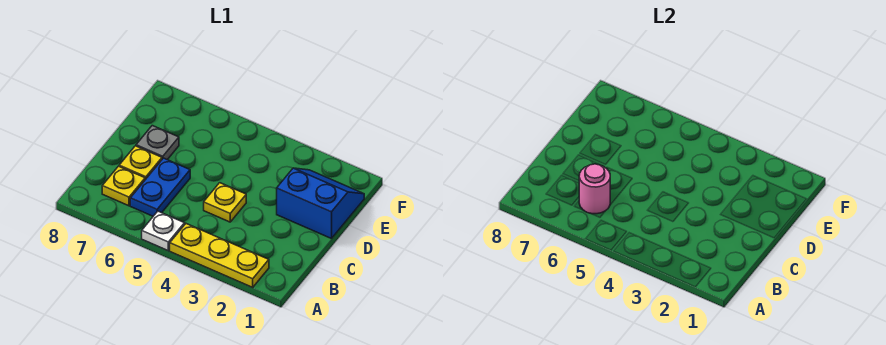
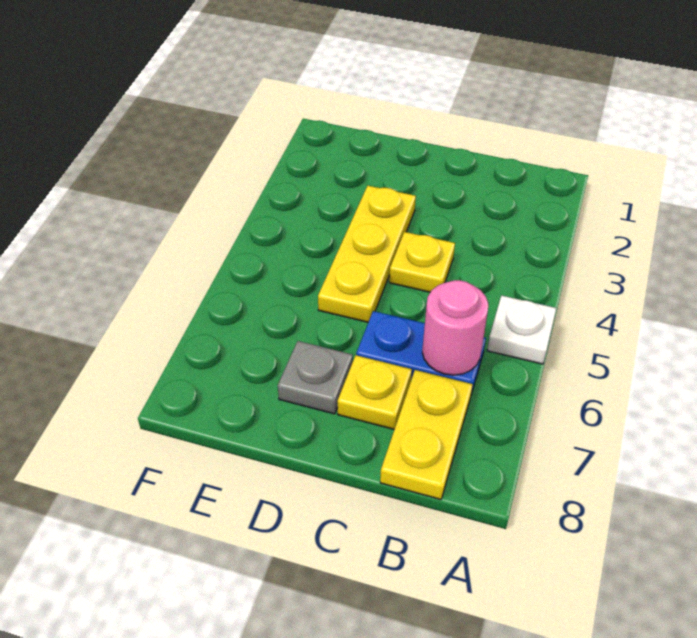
yellow plate A2:A4 level 1 -> yellow plate D3:D5 level 1
yellow plate B7 level 1 -> yellow plate B7:B8 level 1
blue slope D1:E2 level 1 top D -> none

